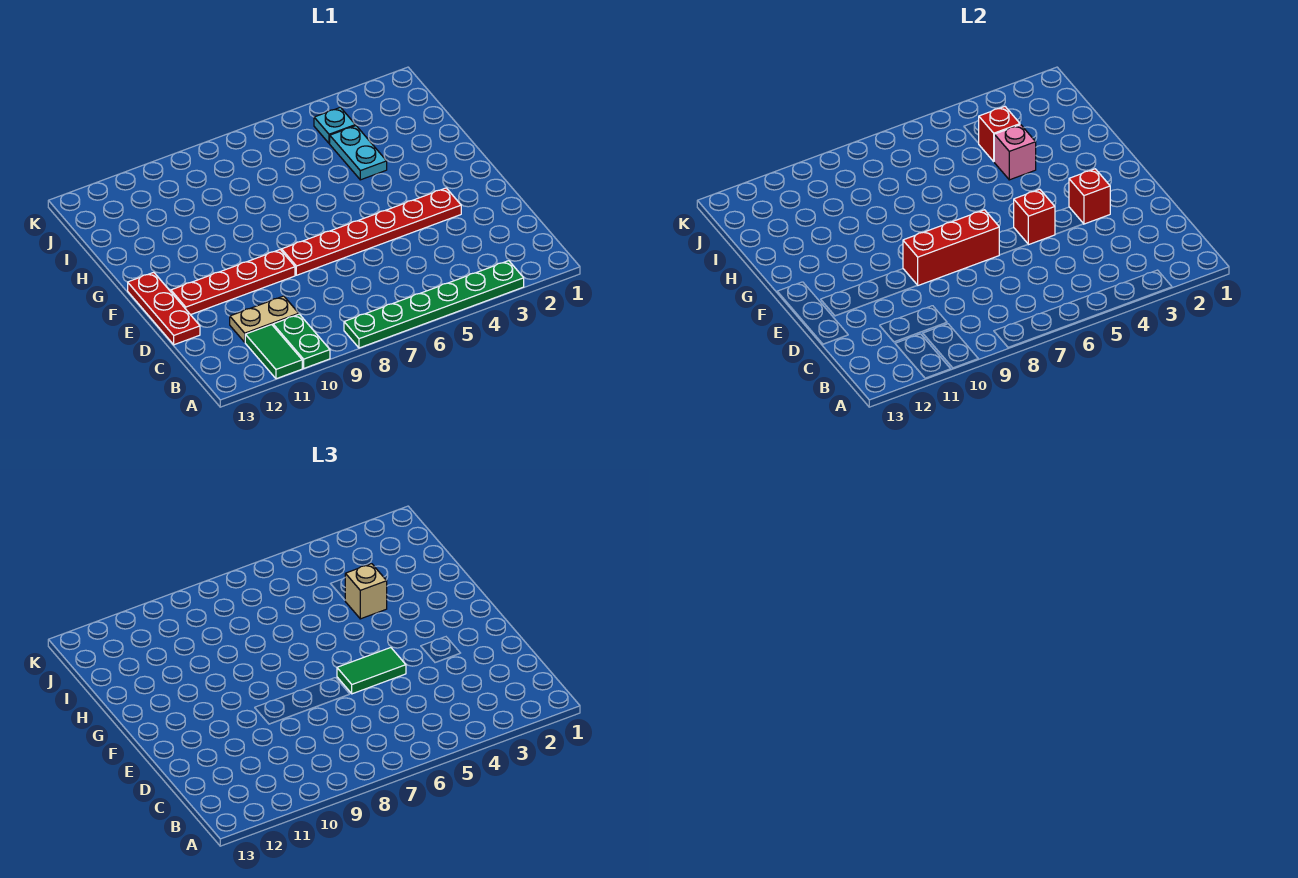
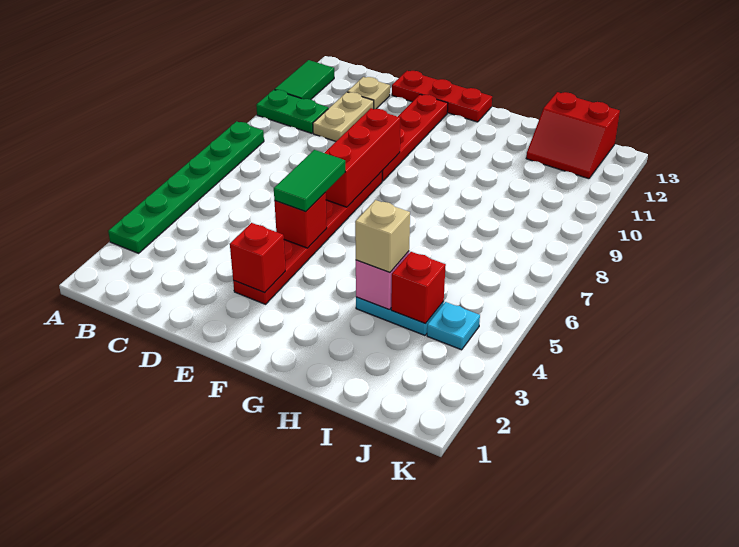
green tile A11:B11 level 1 -> green tile A11:A12 level 1
none -> tan plate C12 level 1
none -> red slope I12:J13 level 1 top 13

